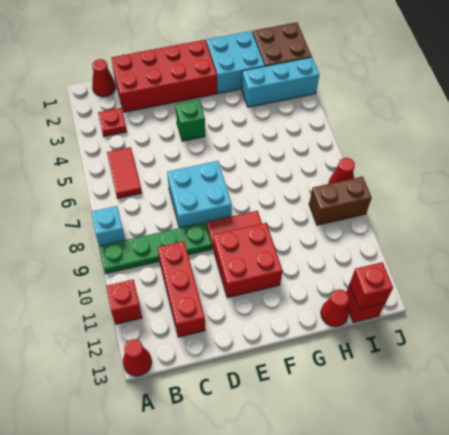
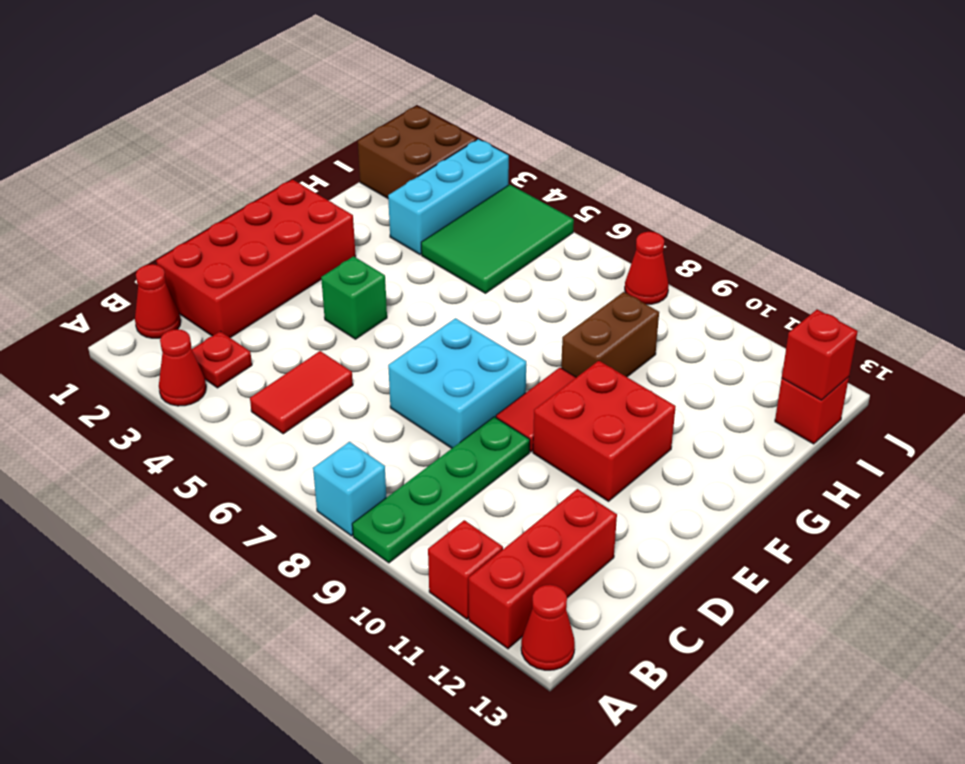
red tile B5:B6 level 1 -> red tile B5:C5 level 1
red brick C10:C12 level 1 -> red brick A12:C12 level 1
cyan brick G1:H2 level 1 -> none
none -> green tile H4:J5 level 1
red cone H13 level 1 -> red cone A3 level 1
brown brick I9:J9 level 1 -> brown brick G9:H9 level 1

